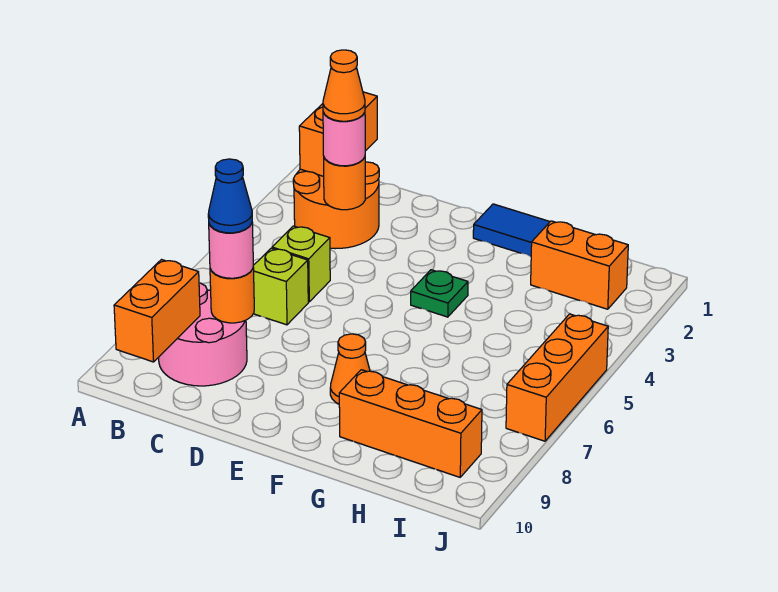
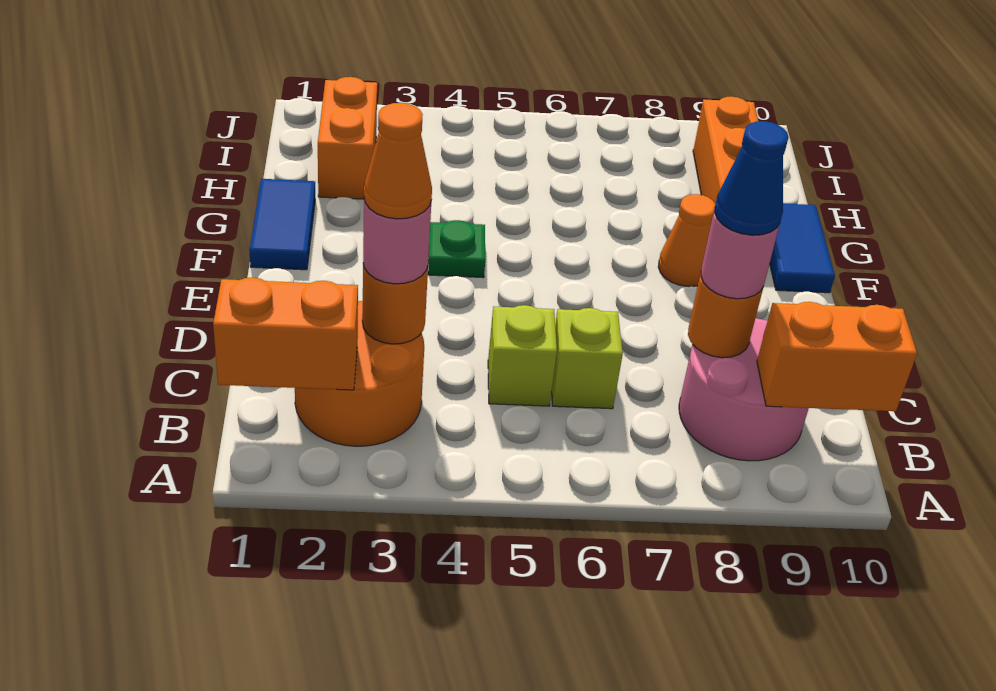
none -> blue tile F10:G10 level 1
orange brick J5:J7 level 1 -> none

